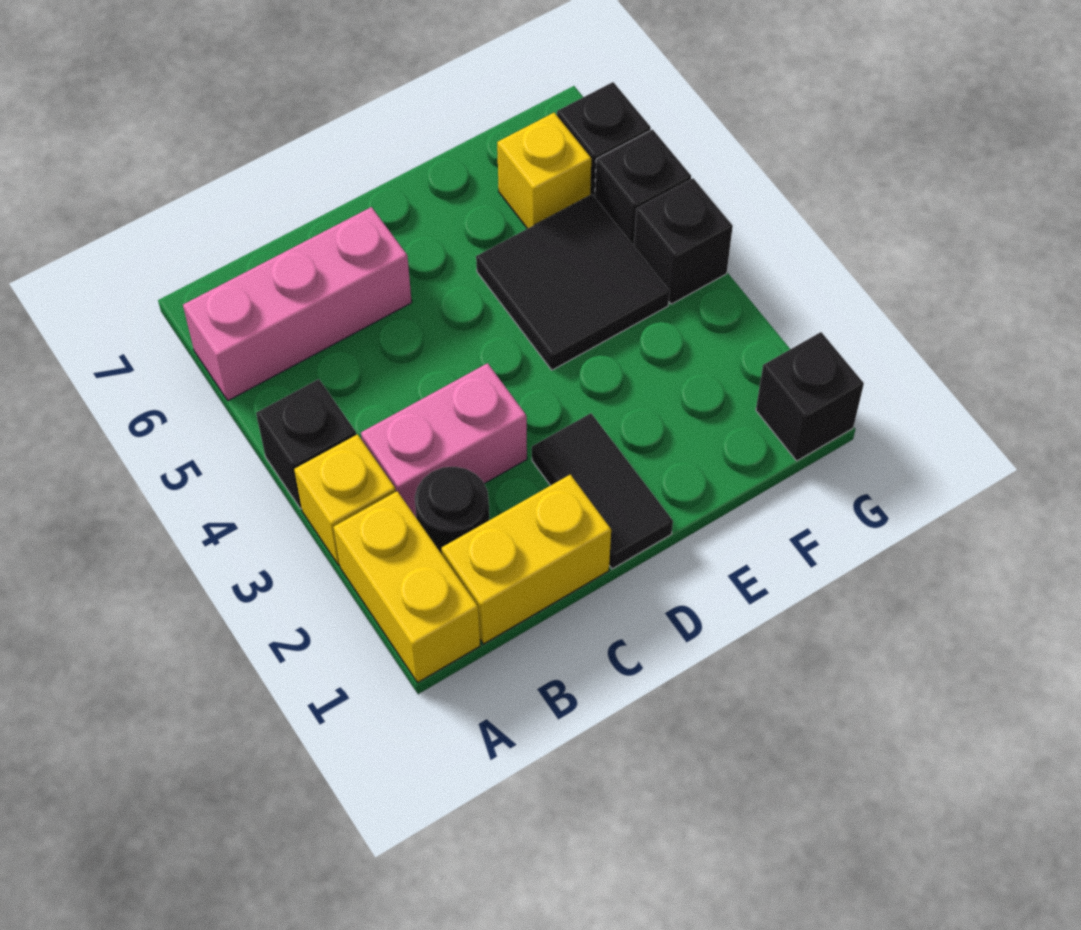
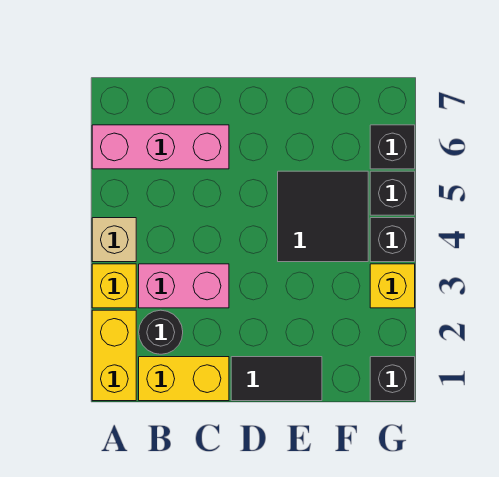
black brick A4 level 1 -> tan brick A4 level 1
black tile D1:D2 level 1 -> black tile D1:E1 level 1
yellow brick F6 level 1 -> yellow brick G3 level 1

